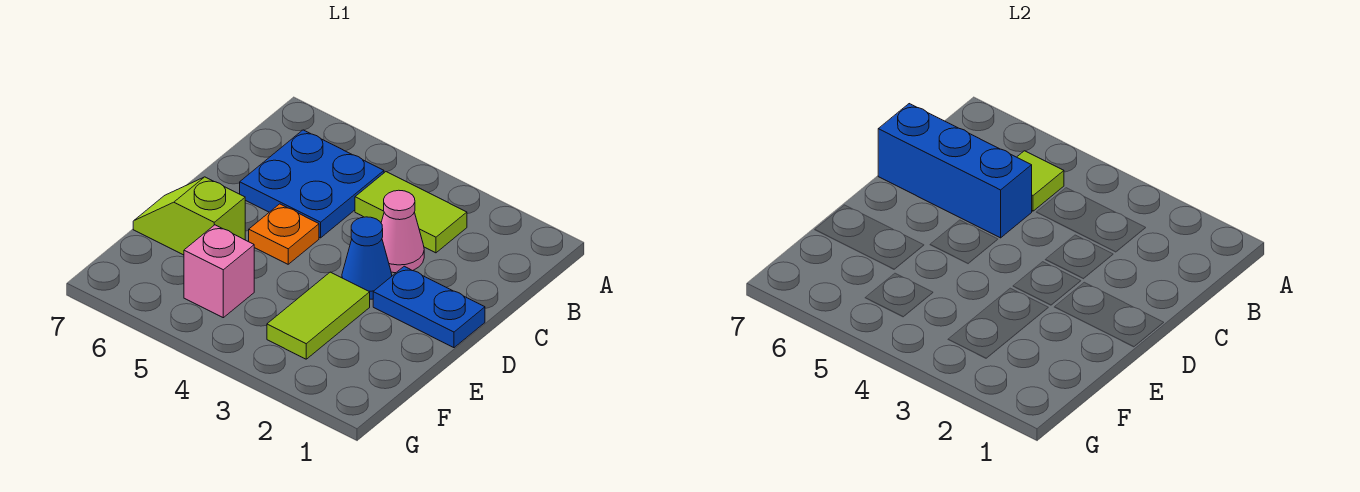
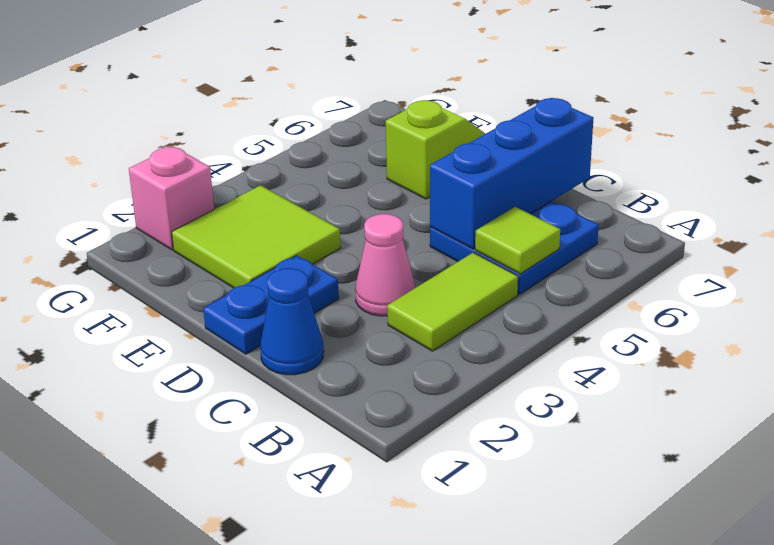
blue cone D3 level 1 -> blue cone C1 level 1
orange plate D5 level 1 -> none
lime tile E3:F3 level 1 -> lime tile E2:F3 level 1
pink brick F5 level 1 -> pink brick G2 level 1

